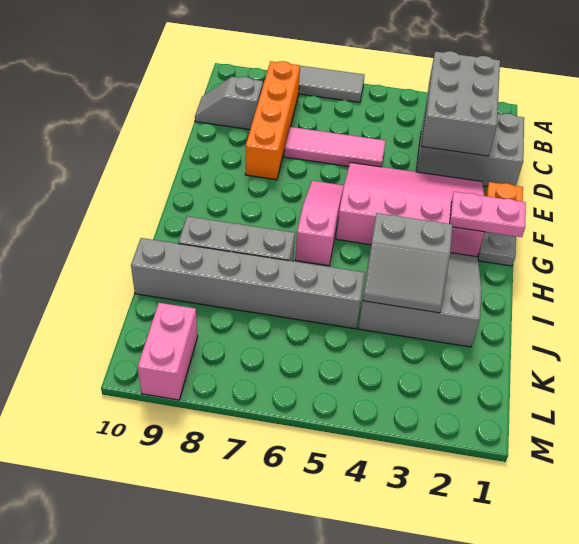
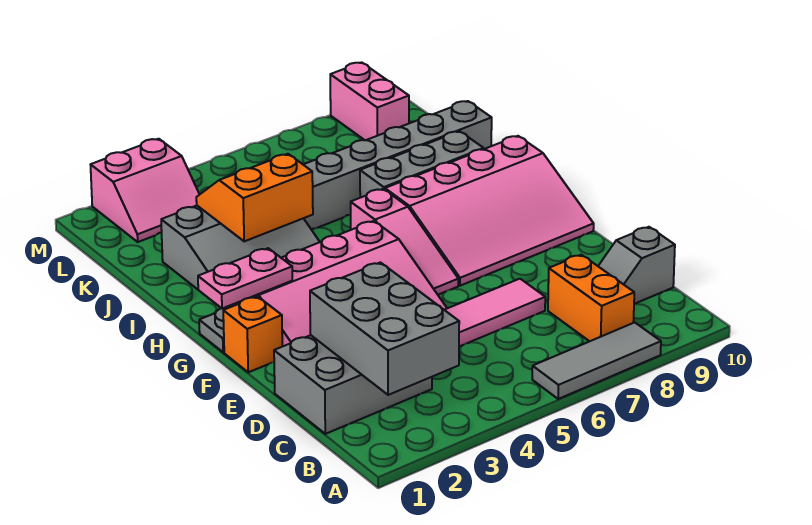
orange brick B8:E8 level 1 -> orange brick B8:C8 level 1
grey slope C9:C10 level 1 top 9 -> grey slope C9:C10 level 1 top 10
none -> pink slope F7:H10 level 1 top H
grey slope I3:J4 level 2 top I -> orange slope I3:J4 level 2 top I
none -> pink slope L2:M3 level 1 top M

